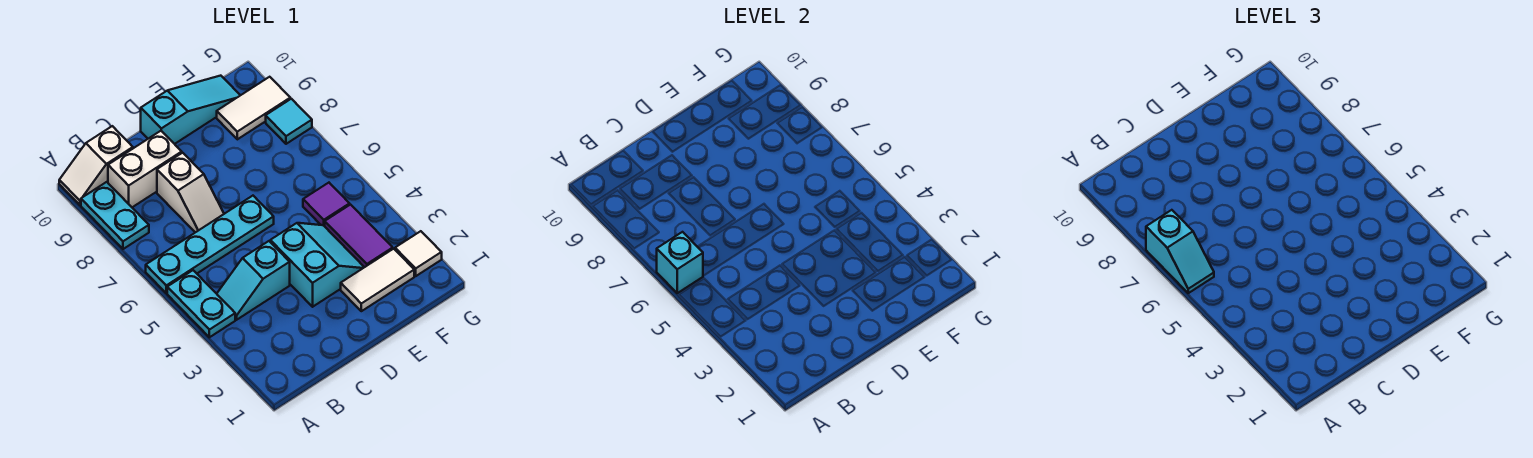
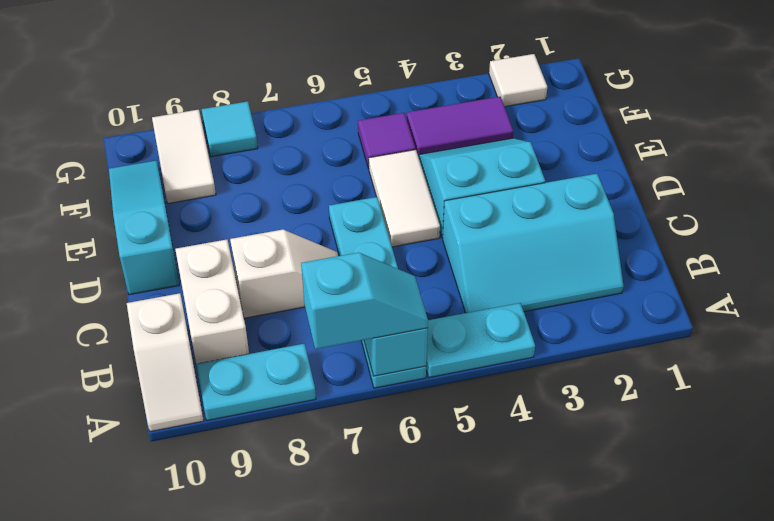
cyan slope B4:C4 level 1 top C -> cyan slope B2:C4 level 1 top C
white tile E2:F2 level 1 -> white tile D5:E5 level 1

